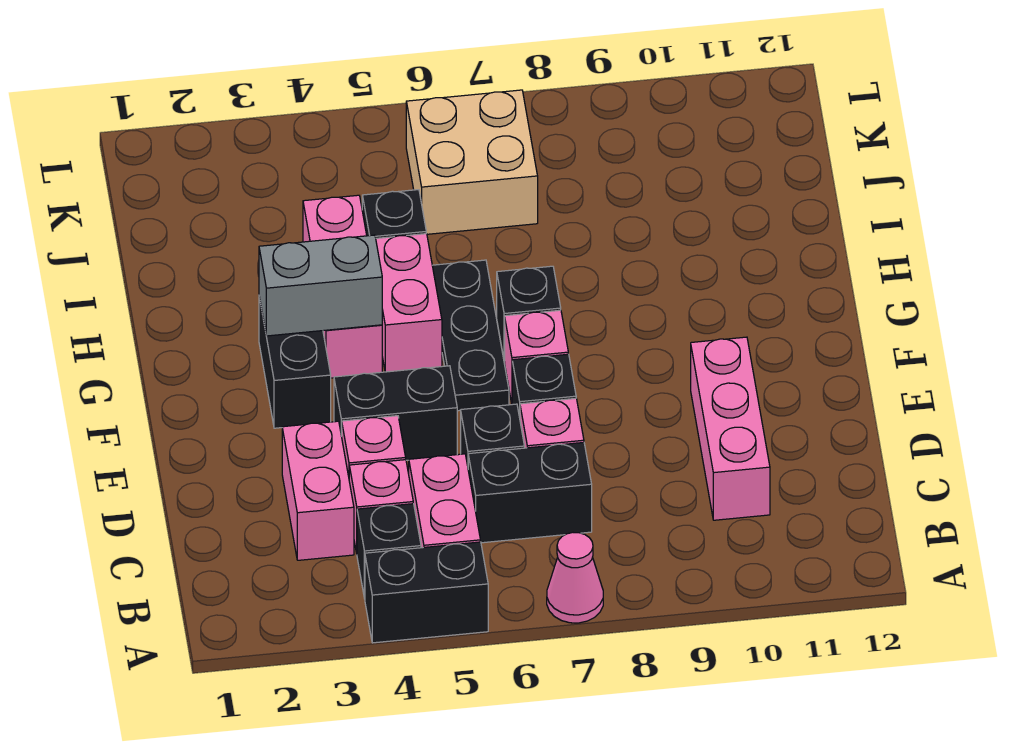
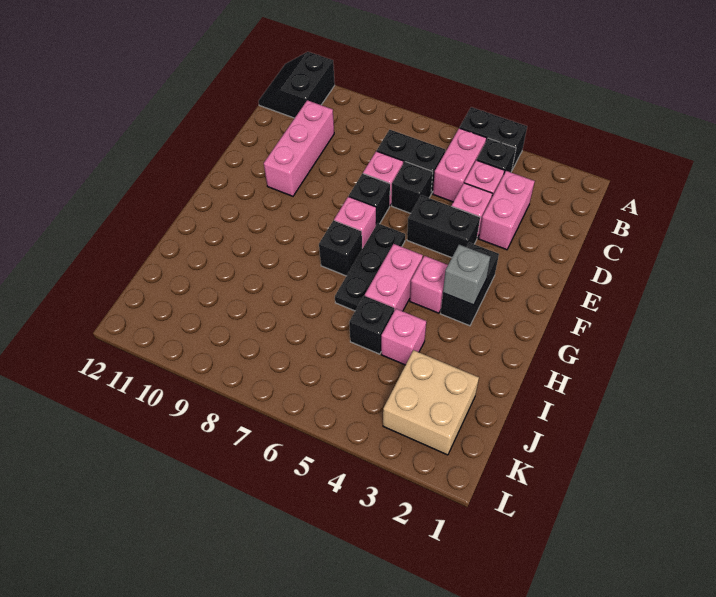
pink cone A7 level 1 -> none
none -> black slope A11:B12 level 1 top 11
grey brick G3:G4 level 2 -> grey brick G3 level 2
tan brick J6:K7 level 1 -> tan brick J2:K3 level 1

